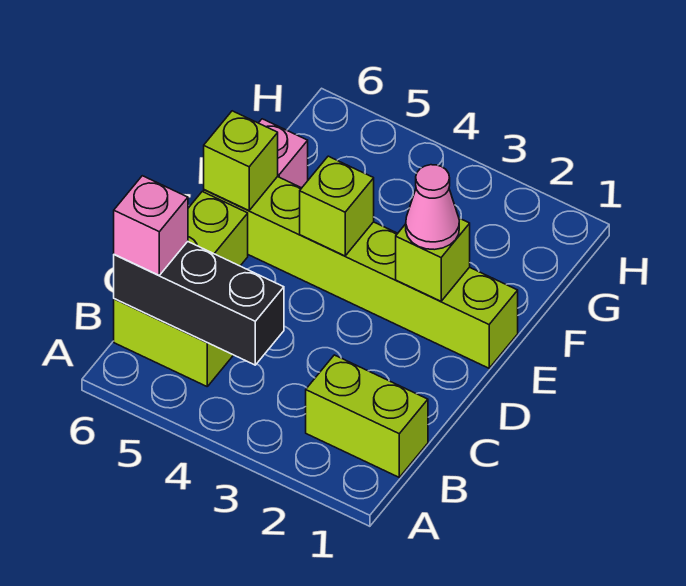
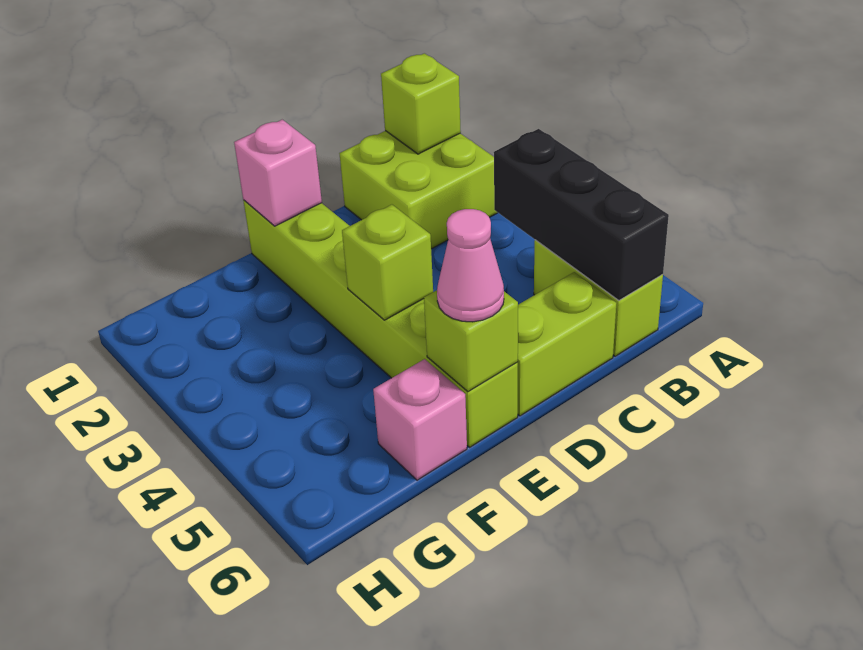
lime brick B1:B2 level 1 -> lime brick B1:C2 level 1
pink brick B6 level 3 -> pink brick E1 level 2
lime brick E2 level 2 -> lime brick B1 level 2
pink cone E2 level 3 -> pink cone E6 level 3

